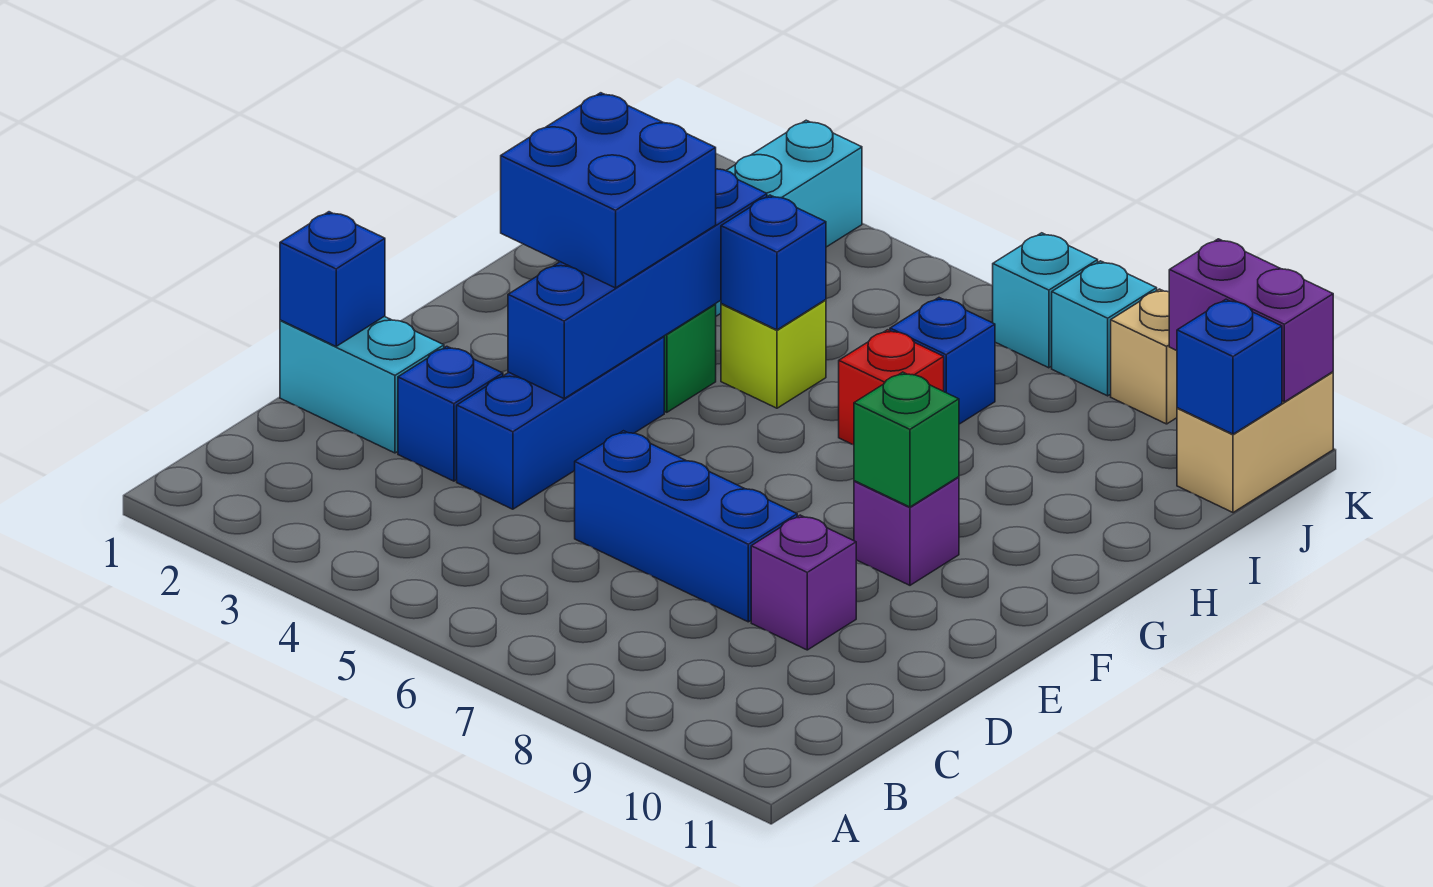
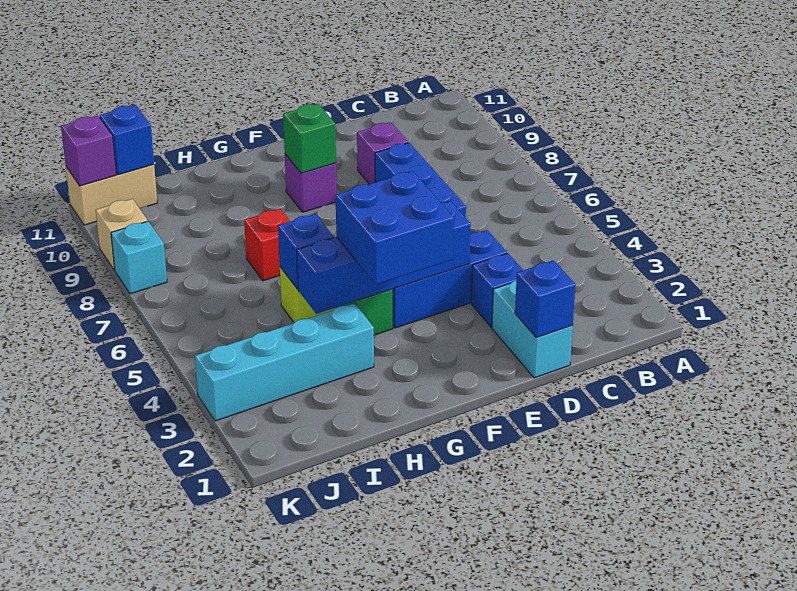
blue brick I7 level 1 -> none
cyan brick K7 level 1 -> none
purple brick K10:K11 level 2 -> purple brick K11 level 2

